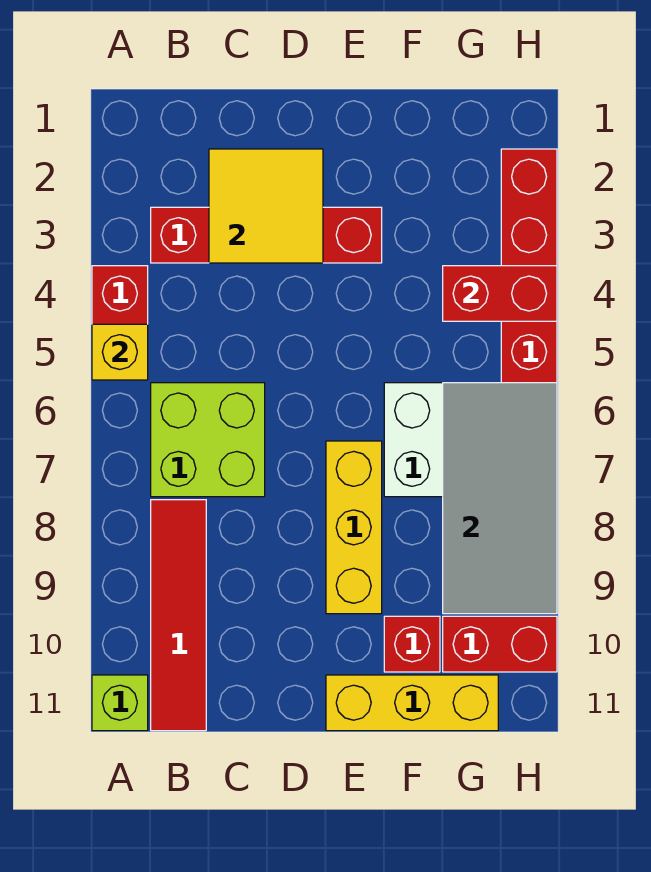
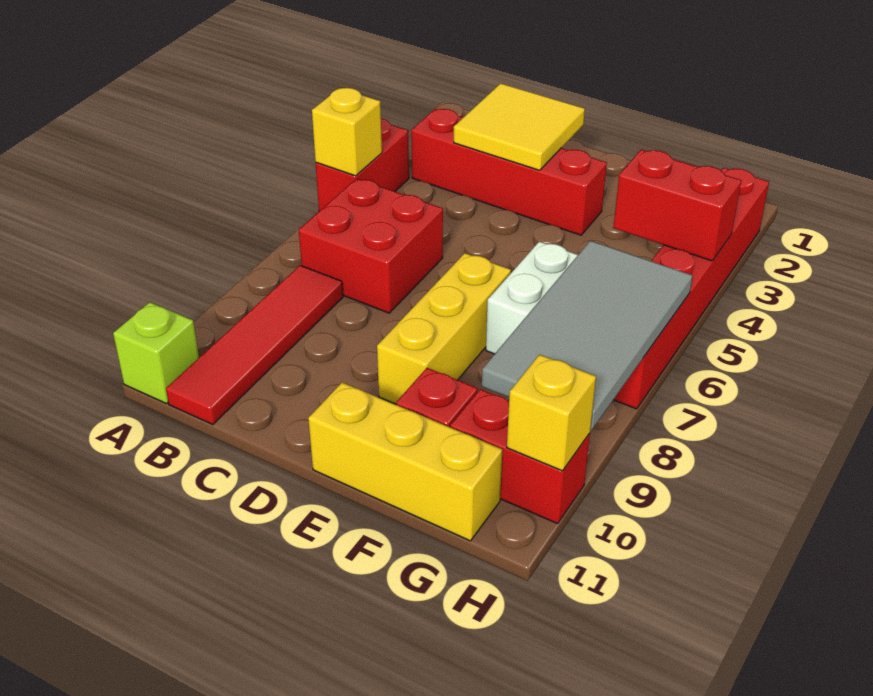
lime brick B6:C7 level 1 -> red brick B6:C7 level 1
none -> yellow brick H10 level 2

